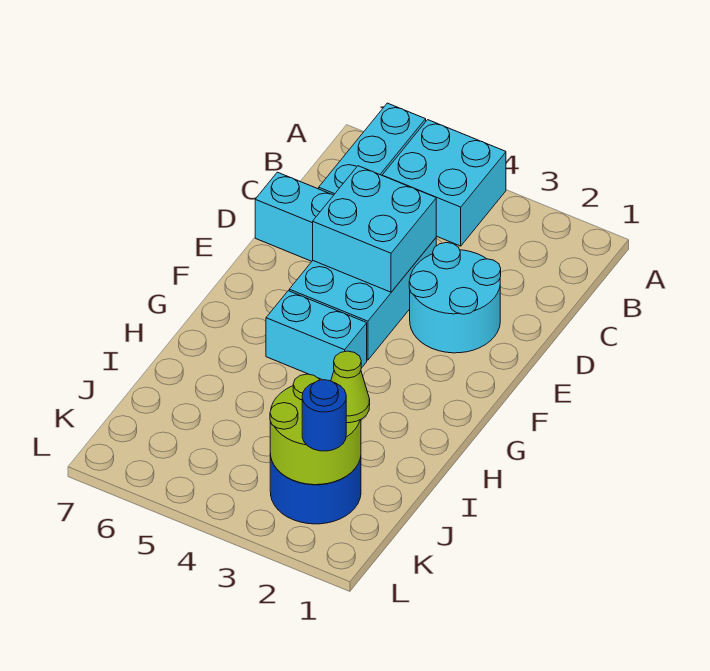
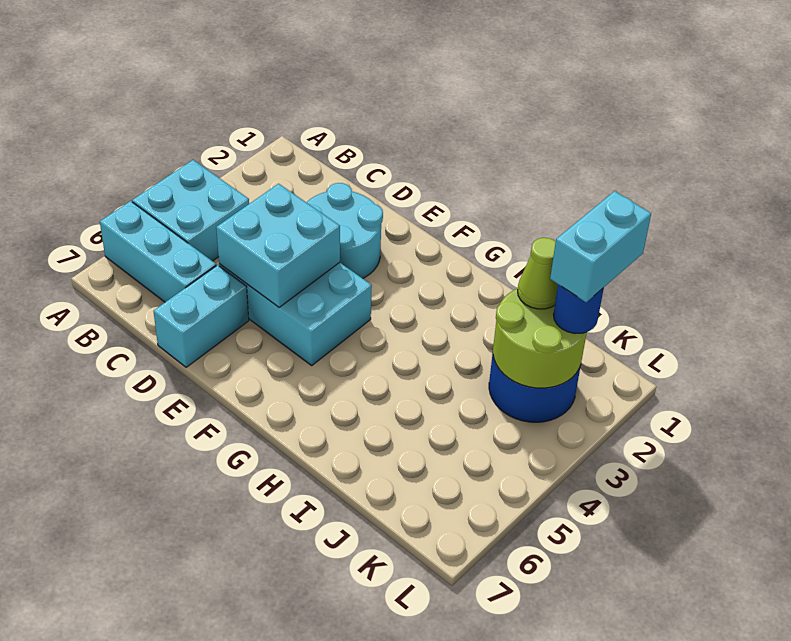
cyan brick G4:G5 level 1 -> cyan brick K1:K2 level 4

